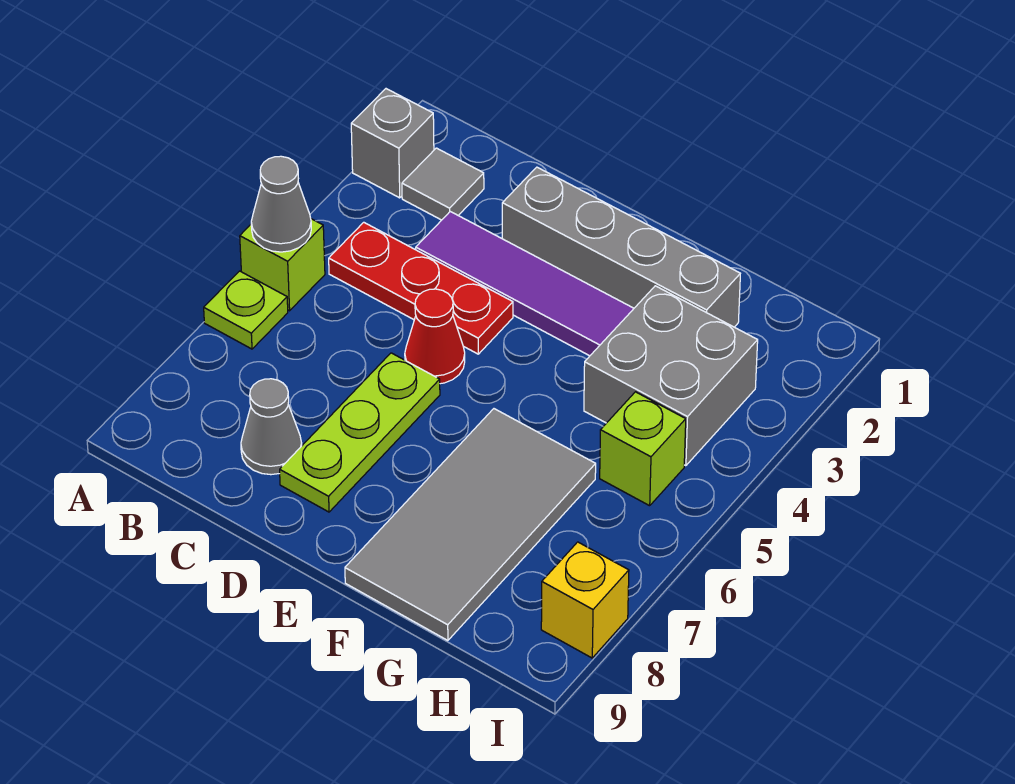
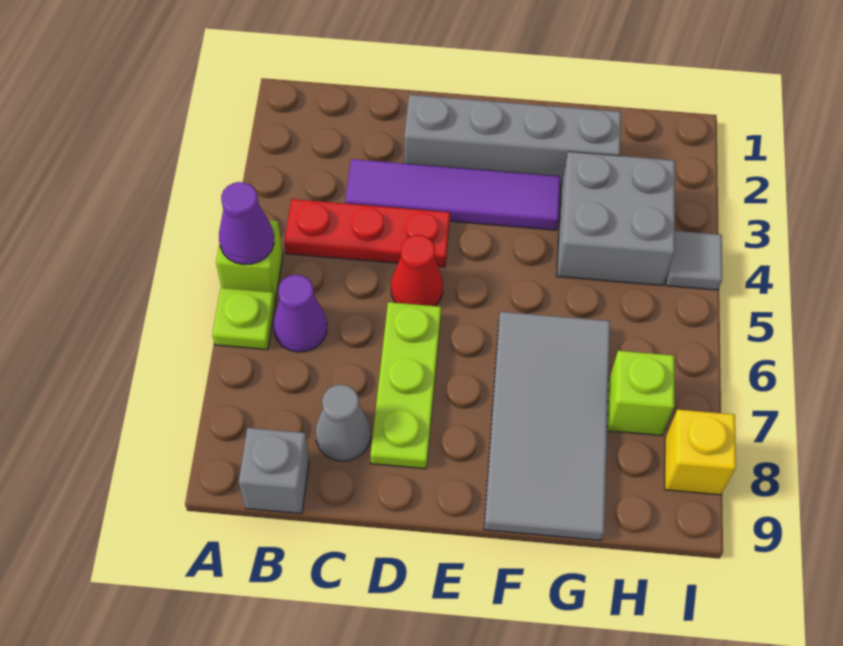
grey brick A2 level 1 -> grey brick B9 level 1
grey cone A5 level 2 -> purple cone A5 level 2
grey tile B2 level 1 -> grey tile I4 level 1
none -> purple cone B6 level 1
lime brick H5 level 1 -> lime brick H7 level 1

